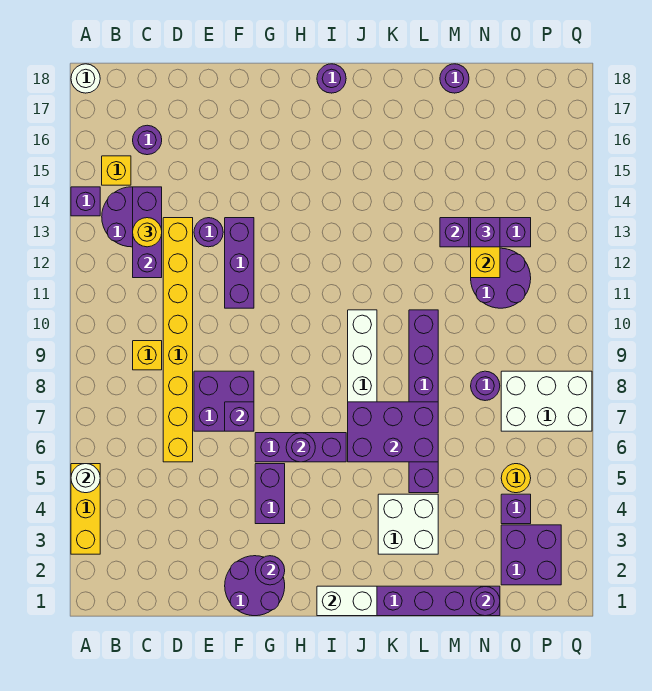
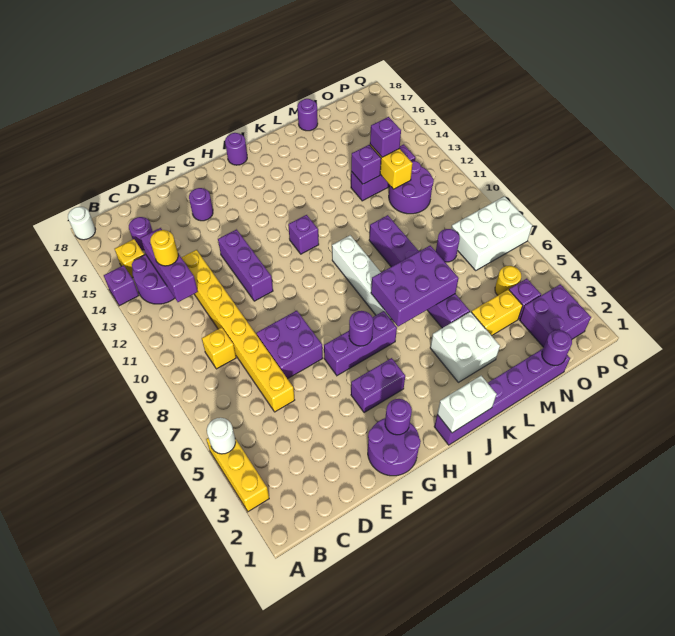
purple round brick E13 level 1 -> purple round brick F16 level 1
purple brick F7 level 2 -> purple brick I12 level 1
purple brick G4:G5 level 1 -> purple brick G4:H4 level 1
none -> yellow brick M4:N4 level 1

